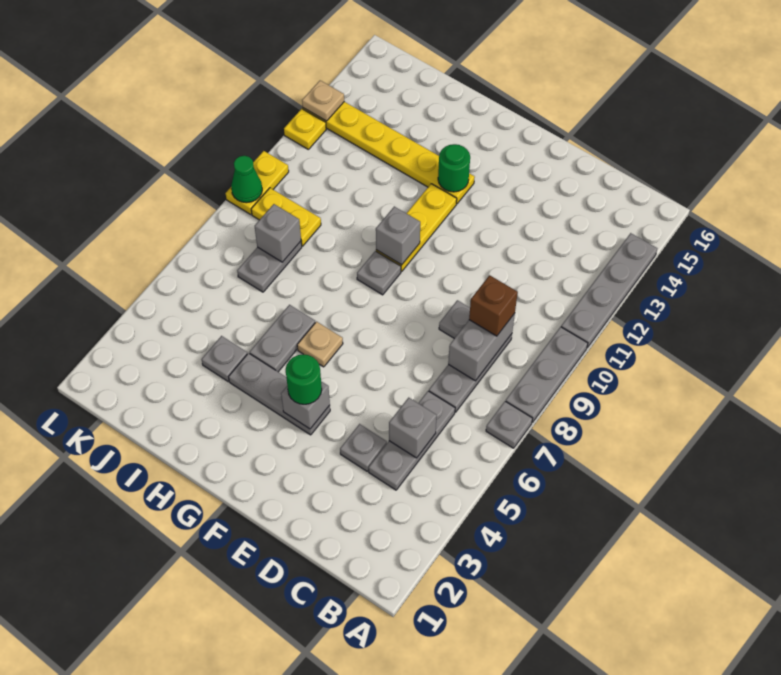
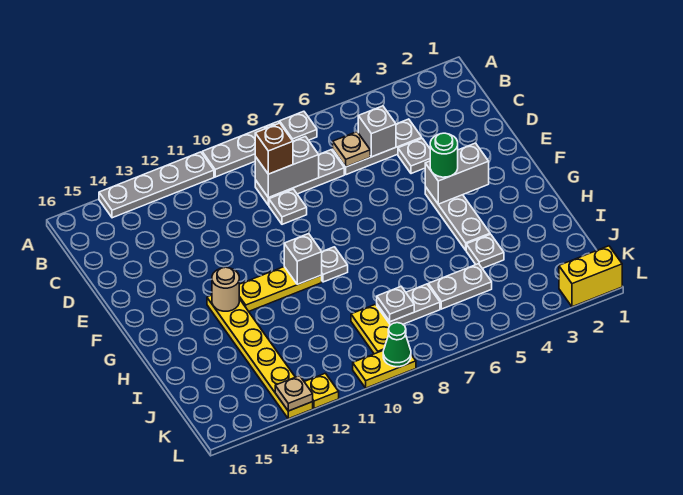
grey brick F4 level 2 -> grey brick F3:F4 level 2
tan plate G6 level 1 -> tan plate C6 level 2
green round brick G13 level 2 -> tan round brick G13 level 2
grey plate H5:H6 level 1 -> grey plate J5:J6 level 1
grey brick J8 level 2 -> grey plate J8 level 2
none -> yellow brick L1:L2 level 1

